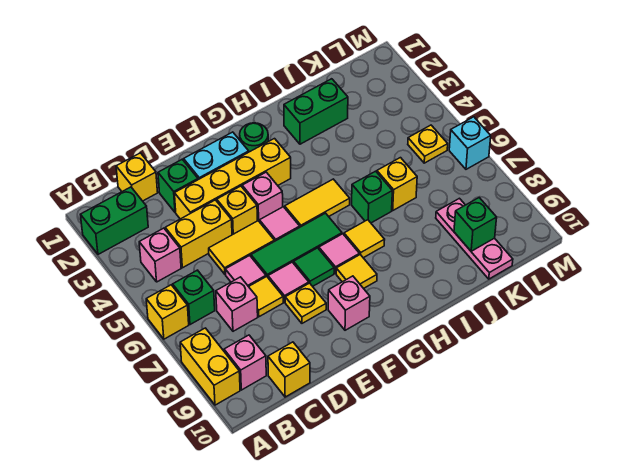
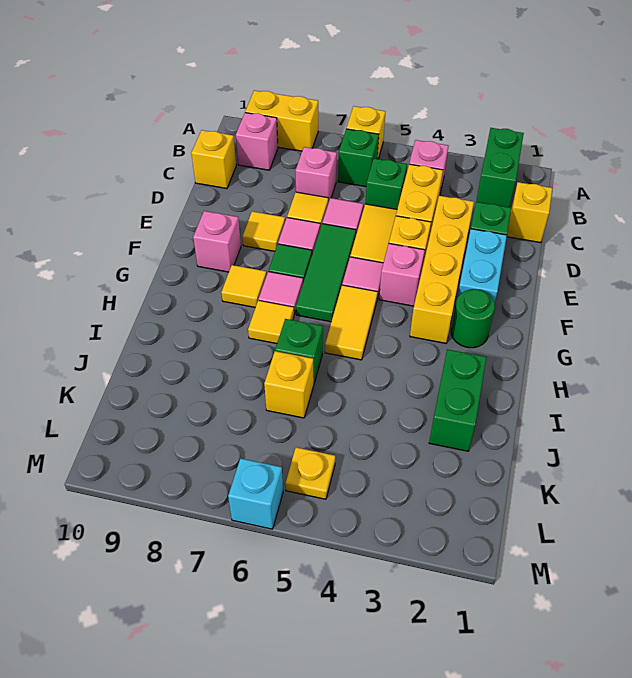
yellow plate E8 level 1 -> yellow tile E8 level 1
pink plate K8:K10 level 1 -> none
green brick K9 level 2 -> green brick C5 level 1

